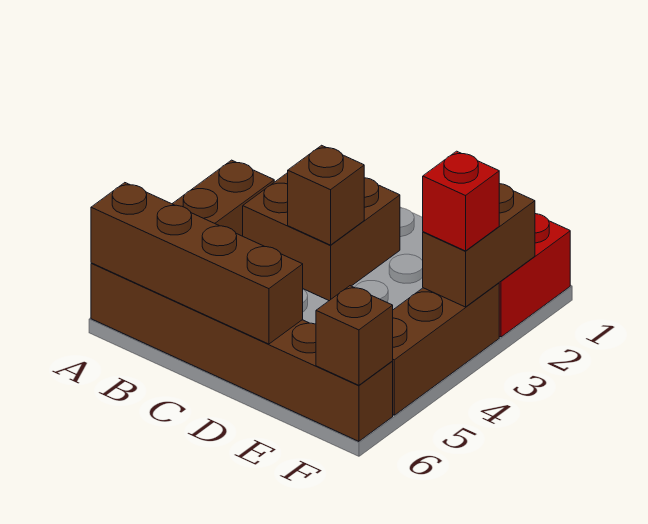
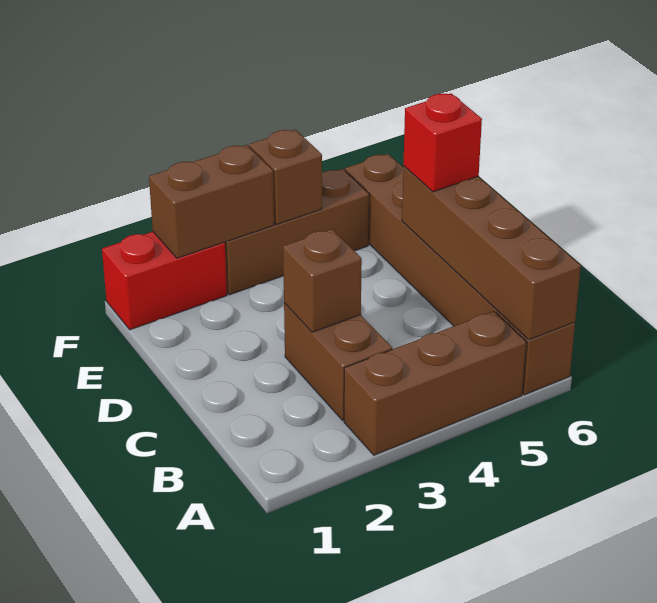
brown brick B2:C3 level 1 -> brown brick B3:C3 level 1
red brick F3 level 3 -> red brick D6 level 3
brown brick F6 level 2 -> brown brick F4 level 2

